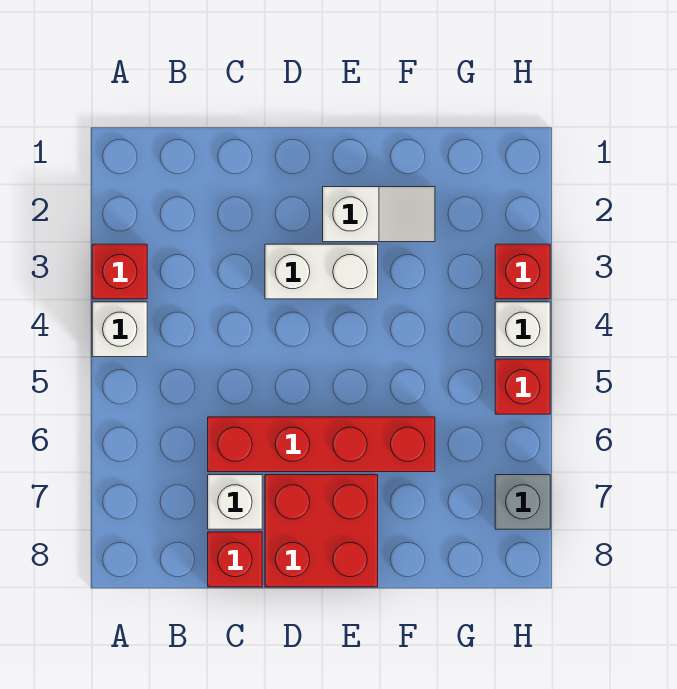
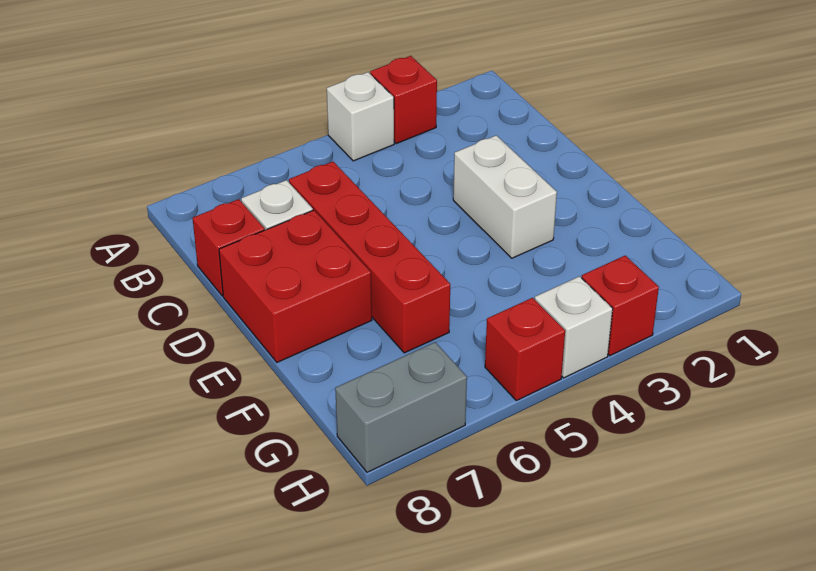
white slope E2:F2 level 1 top E -> none
grey brick H7 level 1 -> grey brick H7:H8 level 1

